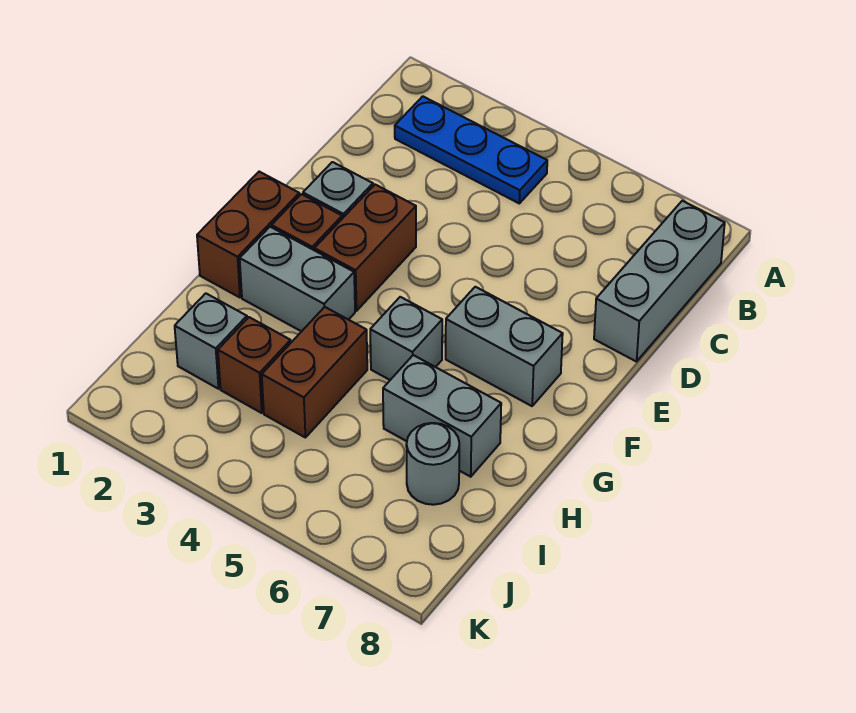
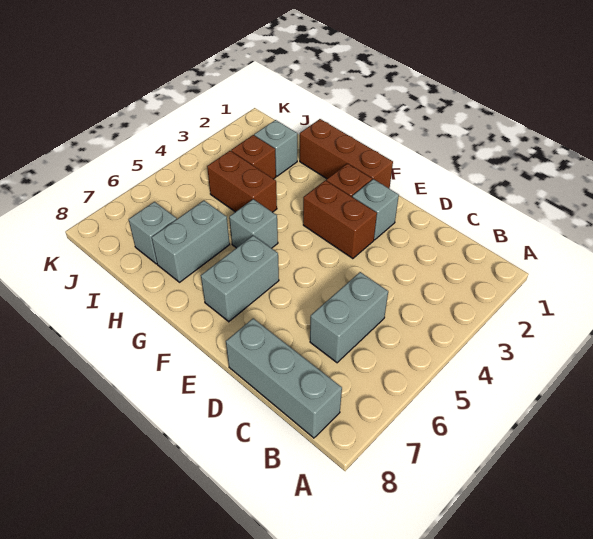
blue plate B2:B4 level 1 -> none
brown brick F1:G1 level 1 -> brown brick F1:H1 level 1
grey brick G2:G3 level 1 -> grey brick C5:C6 level 1
grey round brick I7 level 1 -> grey brick I7 level 1

